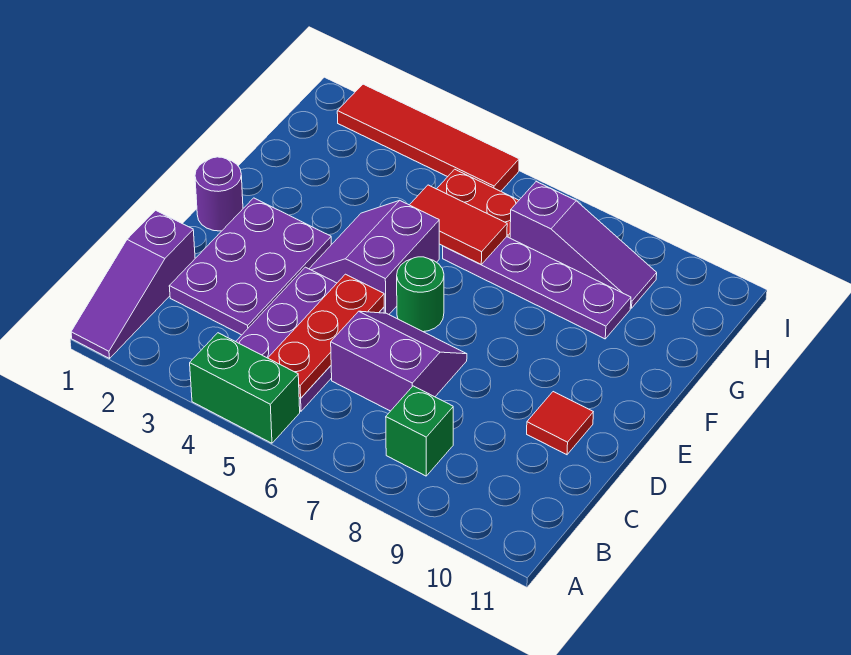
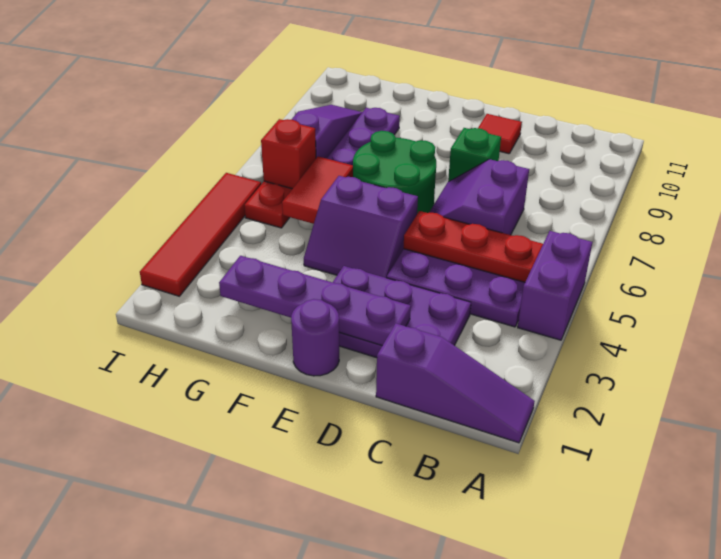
green brick A4:A5 level 1 -> purple brick A4:A5 level 1
green brick B8 level 1 -> green brick D8 level 1
none -> purple plate D2:G2 level 2
green round brick E6 level 1 -> green round brick E6:F7 level 1
none -> red brick H6 level 2

